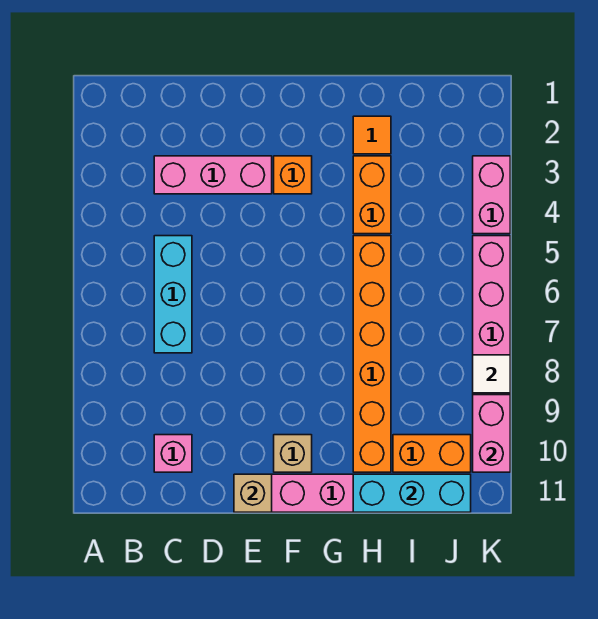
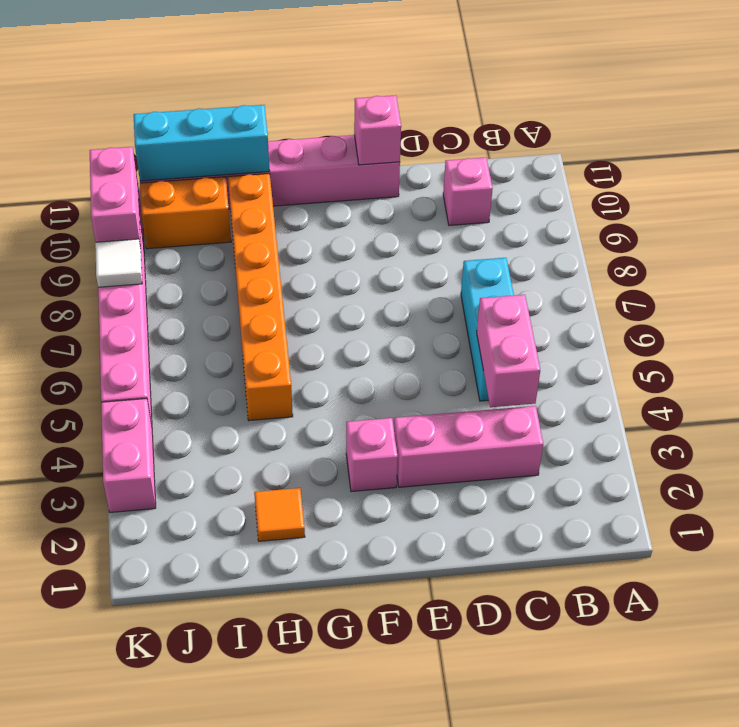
none -> pink brick C4:C5 level 2
tan brick E11 level 2 -> pink brick E11 level 2
orange brick F3 level 1 -> pink brick F3 level 1
tan brick F10 level 1 -> none
orange brick H3:H4 level 1 -> none

